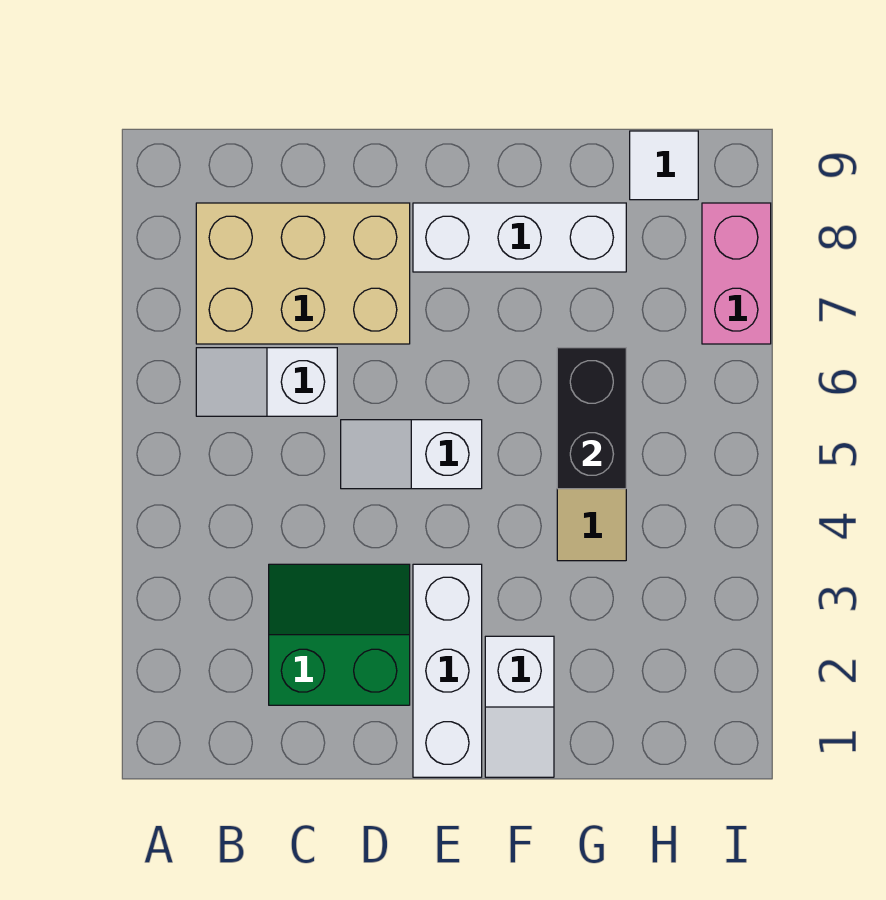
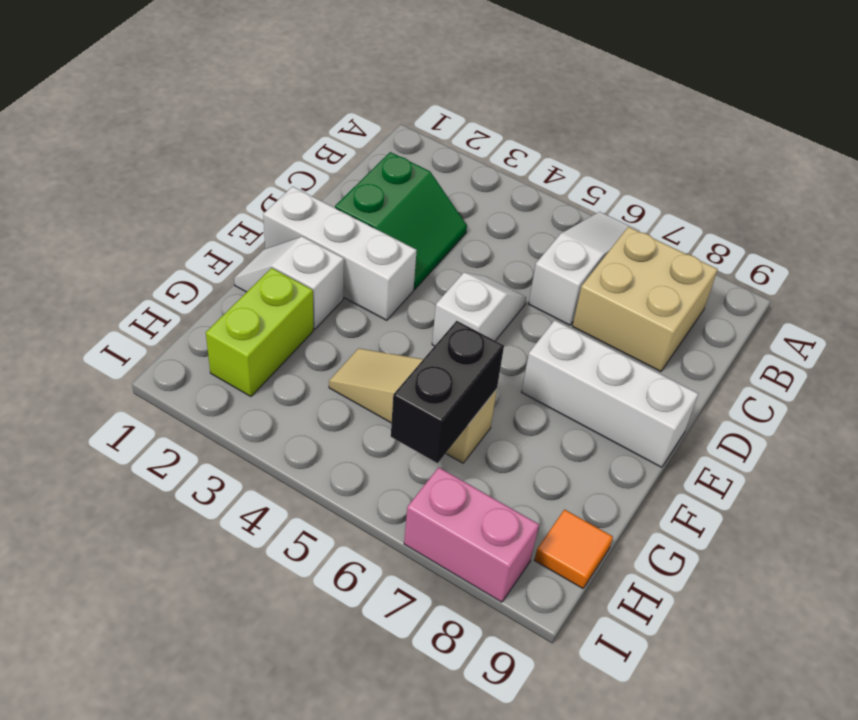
white slope B6:C6 level 1 top C -> white slope A6:C6 level 1 top C
tan brick B7:D8 level 1 -> tan brick B7:C8 level 1
white brick E8:G8 level 1 -> white brick E7:E9 level 1
none -> lime brick G2:H2 level 1
black brick G5:G6 level 2 -> black brick G6:H6 level 2
white tile H9 level 1 -> orange tile H9 level 1

